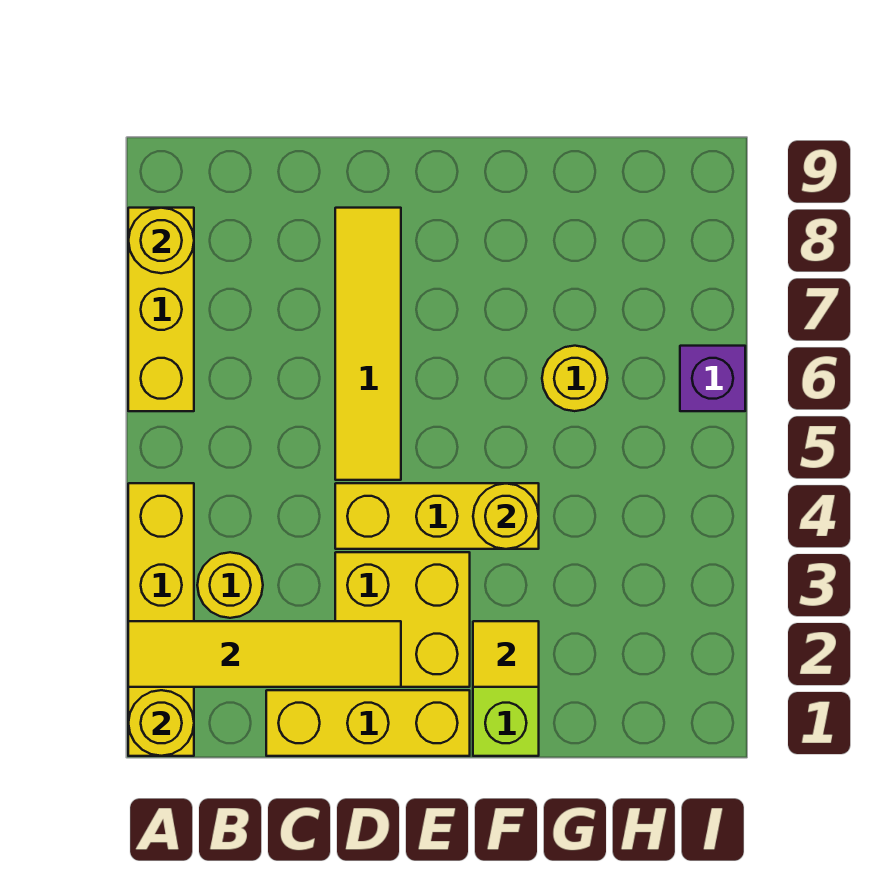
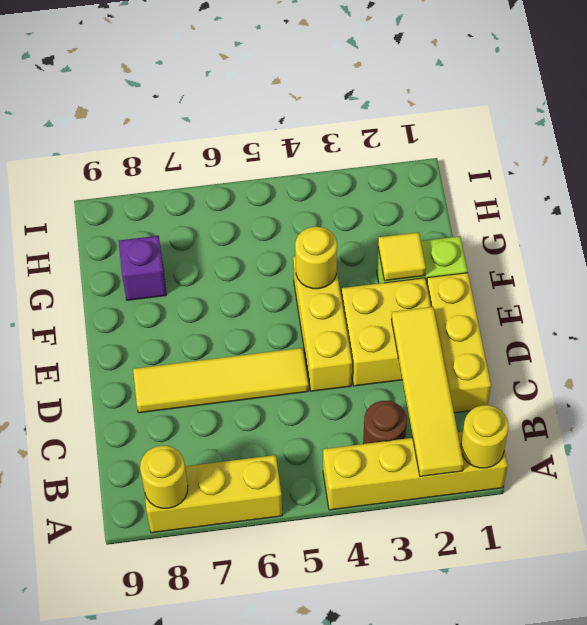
yellow round brick B3 level 1 -> brown round brick B3 level 1
yellow round brick G6 level 1 -> none
purple brick I6 level 1 -> purple brick G8 level 1

